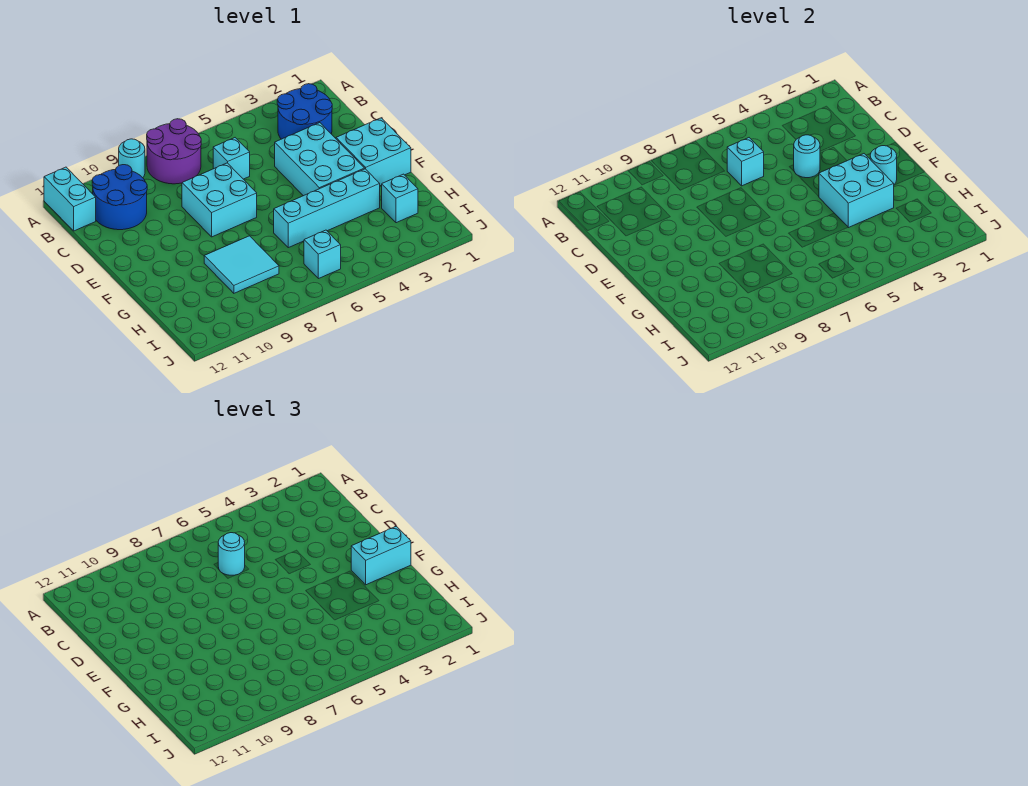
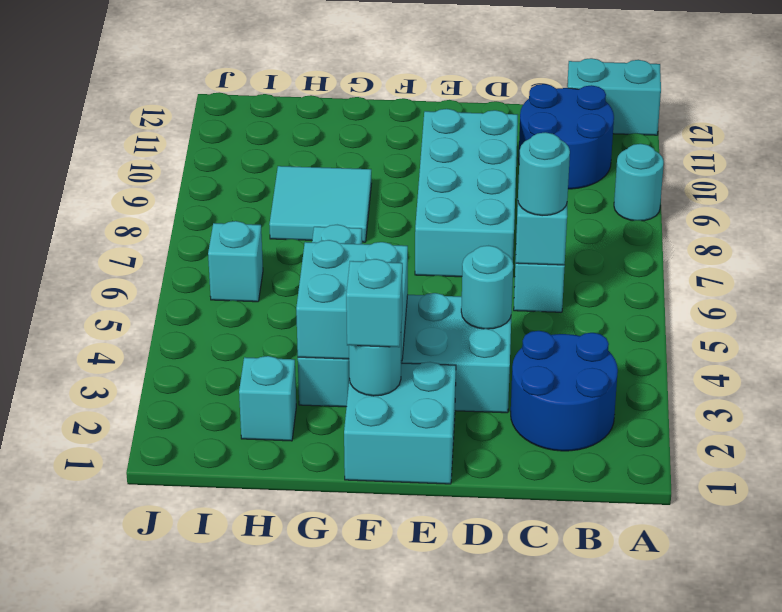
purple round brick A7:B8 level 1 -> none
cyan brick D7:E8 level 1 -> cyan brick D7:E10 level 1
cyan brick F1:F2 level 3 -> cyan brick F2 level 3

